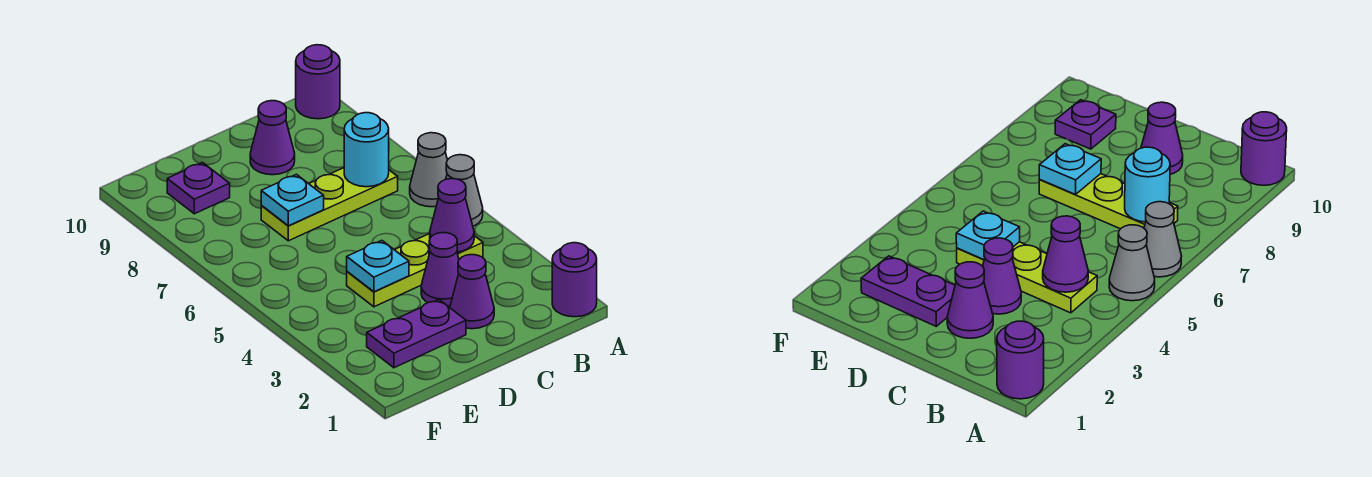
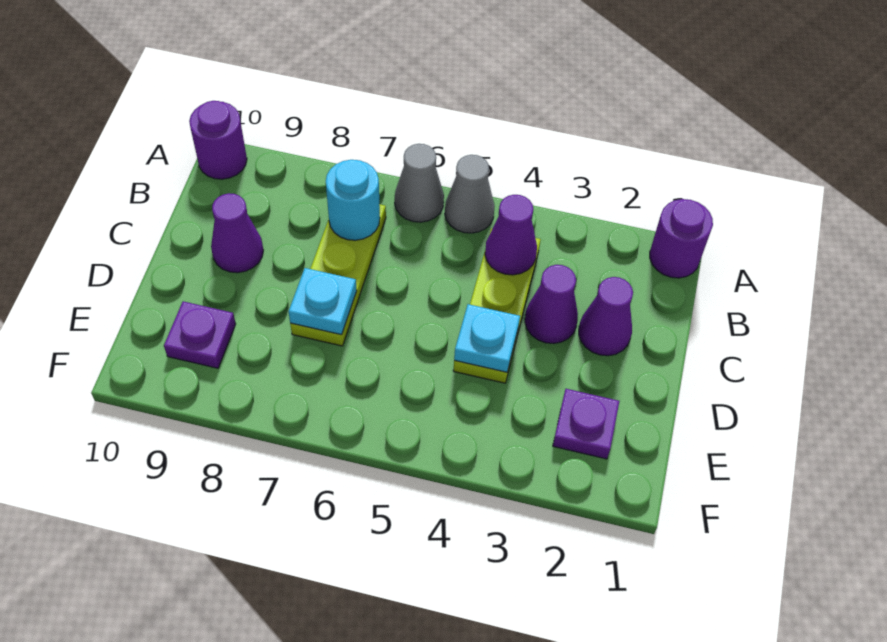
purple plate D2:E2 level 1 -> purple plate E2 level 1

